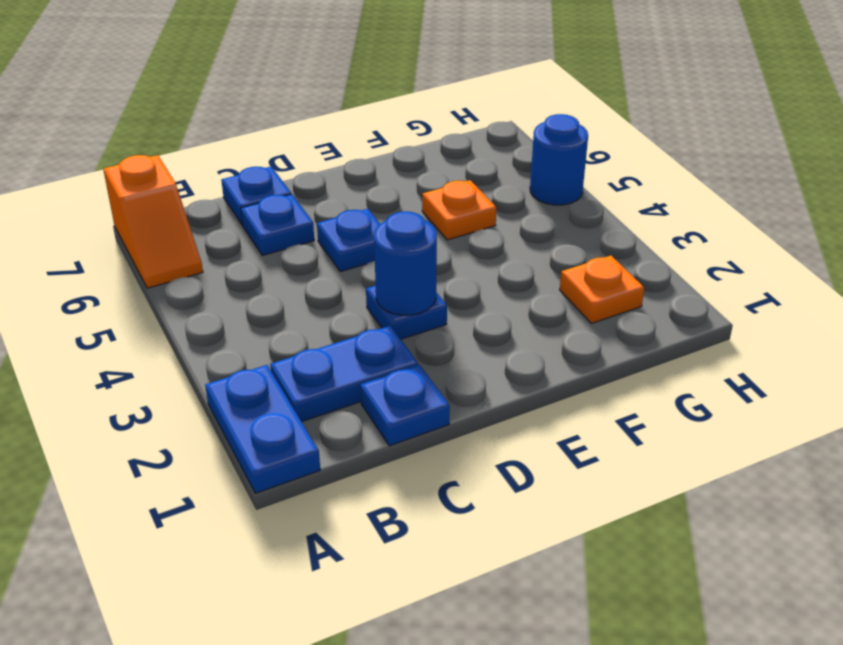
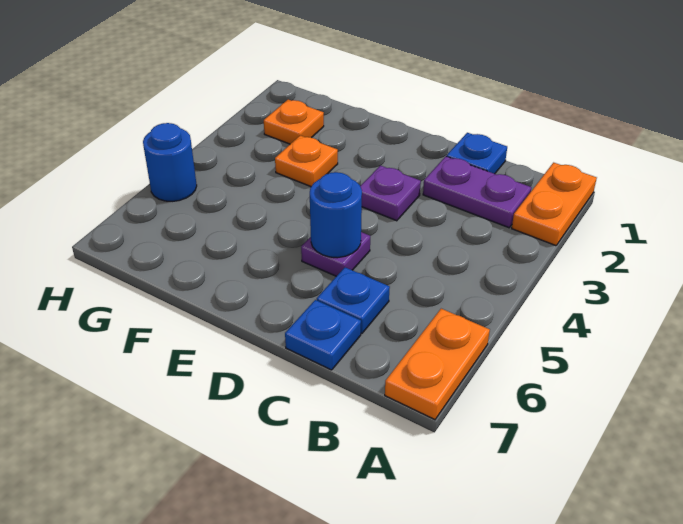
blue plate A1:A2 level 1 -> orange plate A1:A2 level 1
orange slope A6:A7 level 1 top 7 -> orange plate A6:A7 level 1
blue plate B2:C2 level 1 -> purple plate B2:C2 level 1
blue plate D3 level 1 -> purple plate D3 level 1
blue round brick D3 level 2 -> blue round brick D5 level 2
blue plate D5 level 1 -> purple plate D5 level 1
orange plate F5 level 1 -> orange plate F3 level 1

